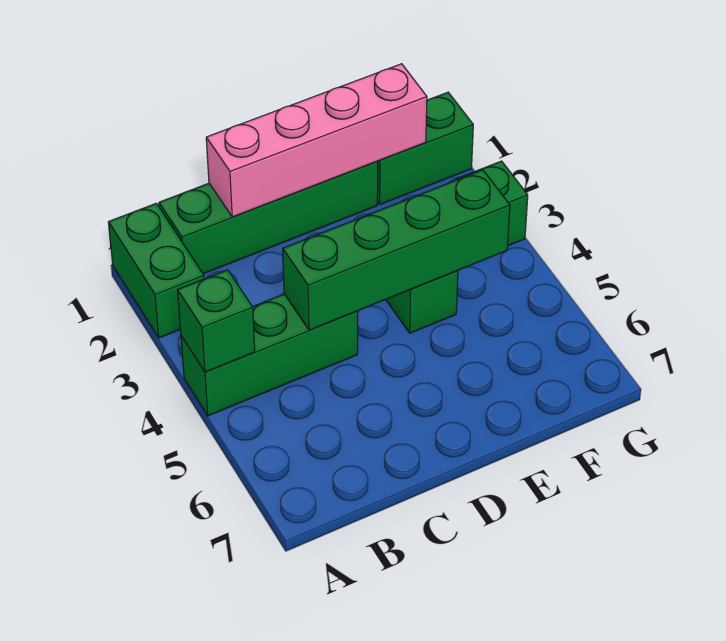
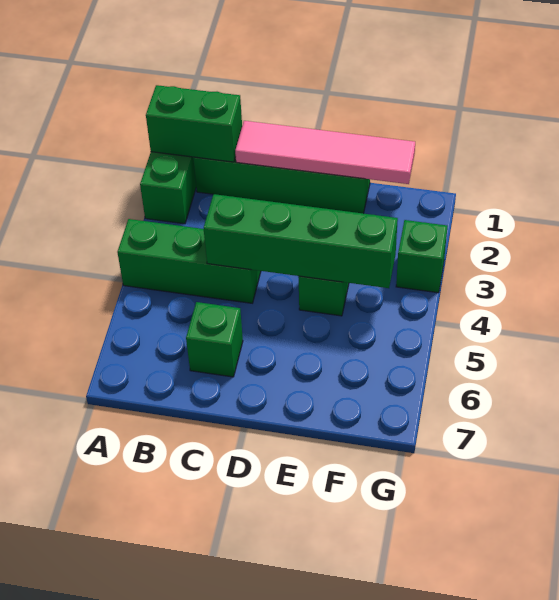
green brick A4 level 2 -> green brick C6 level 1
pink brick C1:F1 level 2 -> pink tile C1:F1 level 2
green brick F1:G1 level 1 -> green brick A1:B1 level 2

